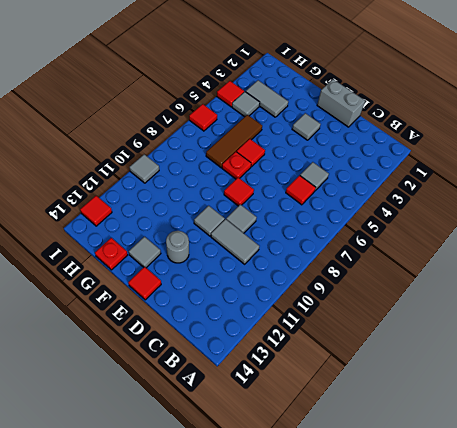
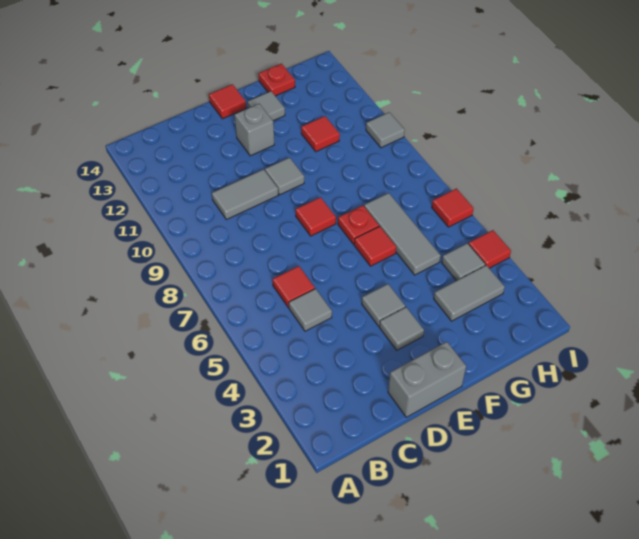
grey tile D9 level 1 -> grey tile E4 level 1
grey round brick E12 level 1 -> grey brick E12 level 1
brown tile G5:G7 level 1 -> grey tile G5:G7 level 1
red tile I13 level 1 -> red tile G11 level 1

